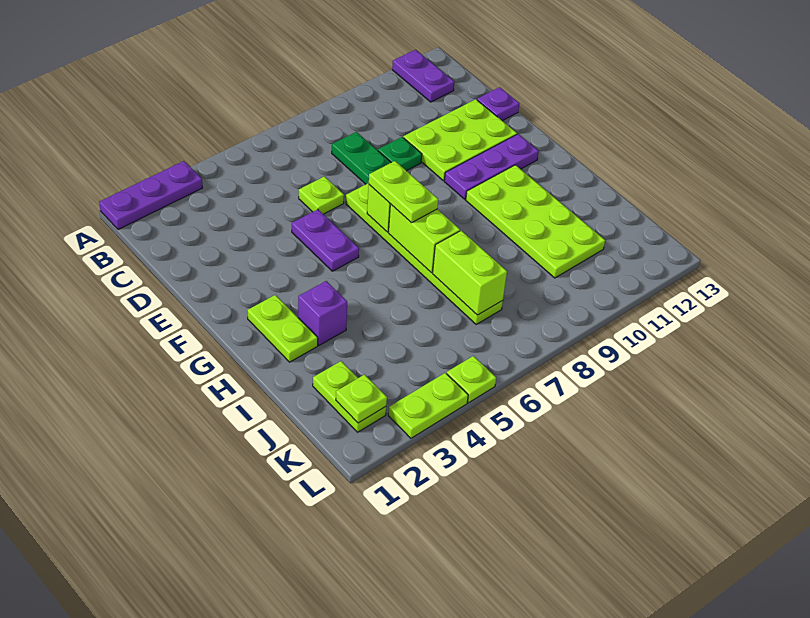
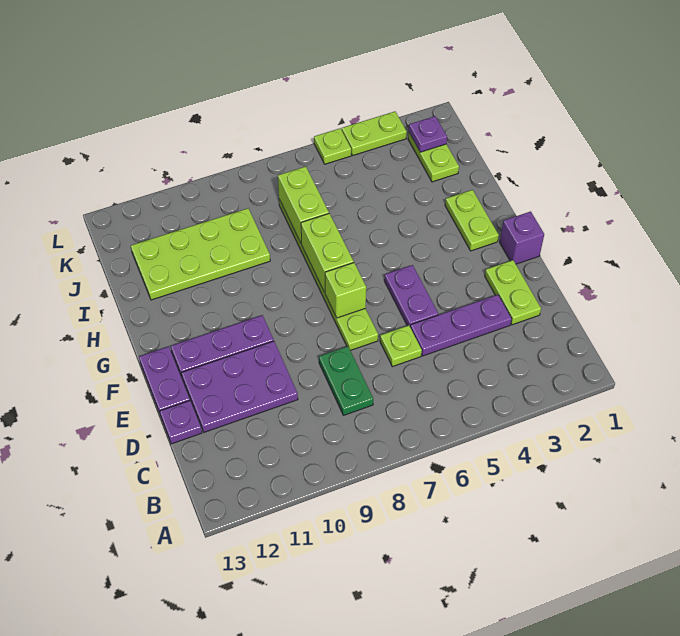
purple plate A1:A3 level 1 -> purple plate D3:D5 level 1
purple plate A12:B12 level 1 -> purple plate E13:F13 level 1
green plate D9 level 1 -> none
lime plate D10:E12 level 1 -> purple plate D10:E12 level 1
lime plate F7:G7 level 3 -> lime plate D2:E2 level 1
lime plate G10:J11 level 1 -> lime plate I9:J12 level 1
purple brick H3 level 1 -> purple brick F1 level 1
lime plate K2 level 2 -> purple plate K2 level 2

